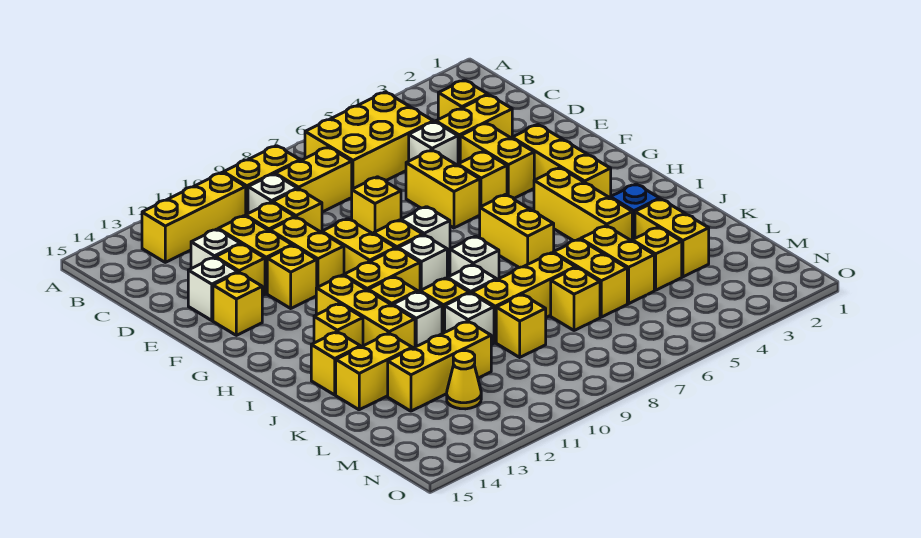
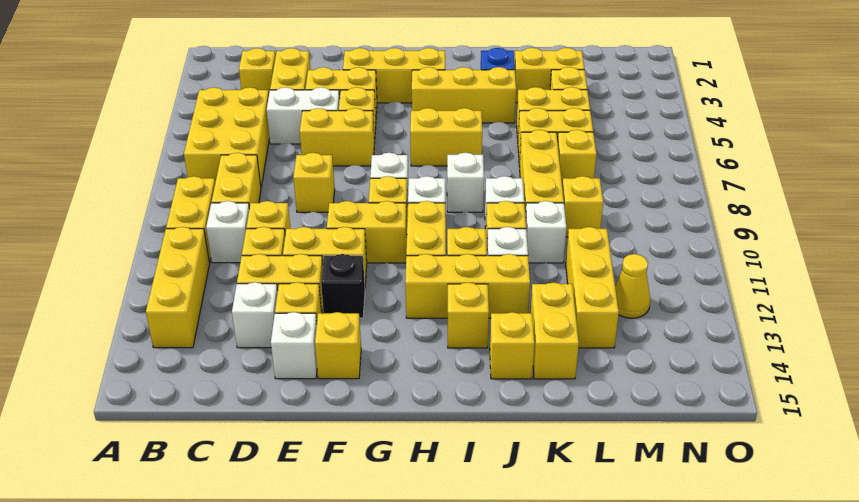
white brick D5 level 1 -> white brick D5:E5 level 1
yellow brick F12 level 1 -> black brick F12 level 1

